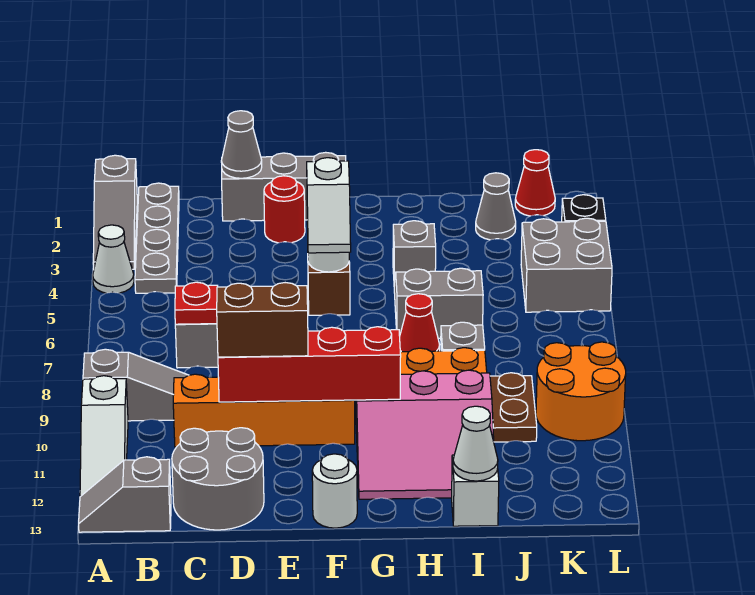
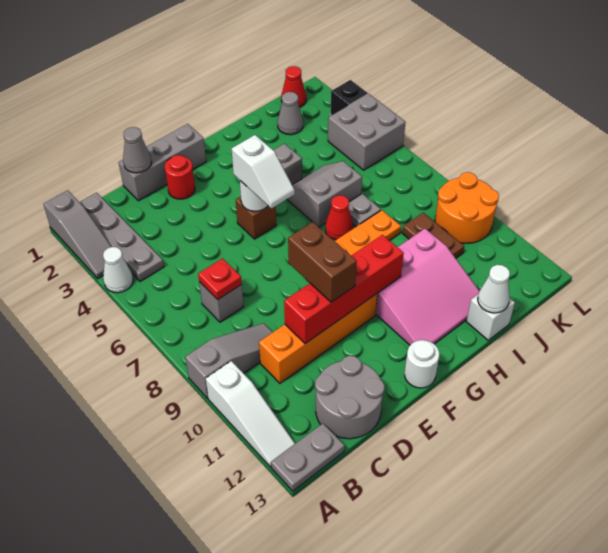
grey slope A13:B13 level 1 top B -> grey plate A13:B13 level 1
brown brick D10:E10 level 3 -> brown brick E9:E10 level 3

